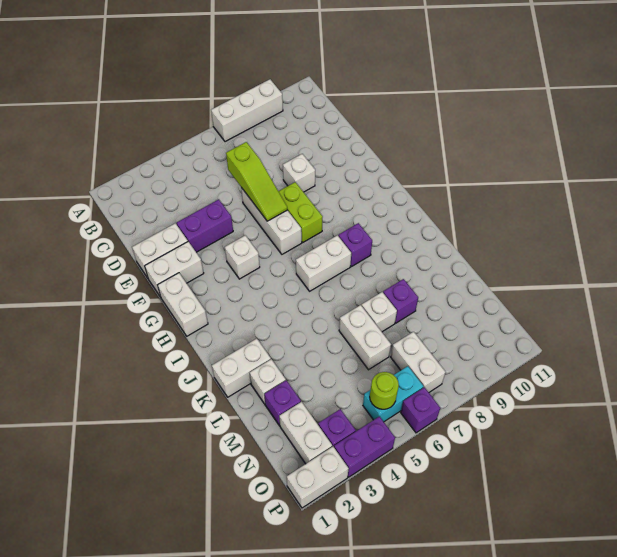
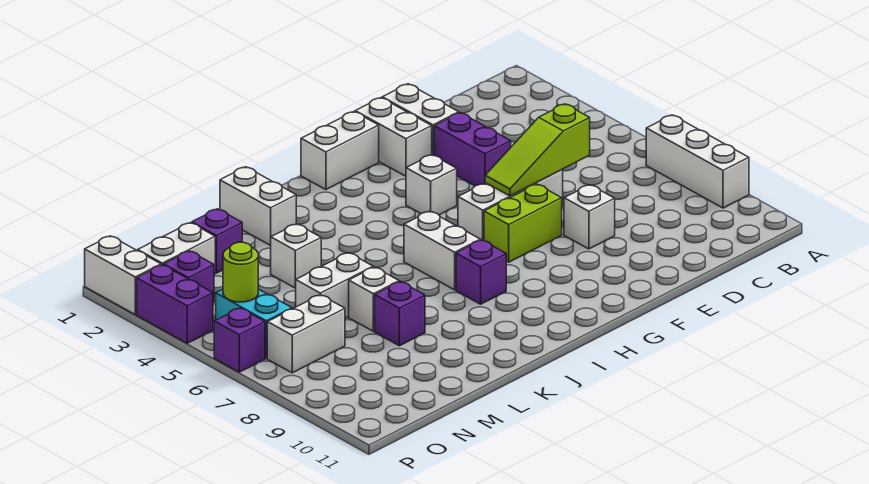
white brick L2 level 1 -> white brick L4 level 1

